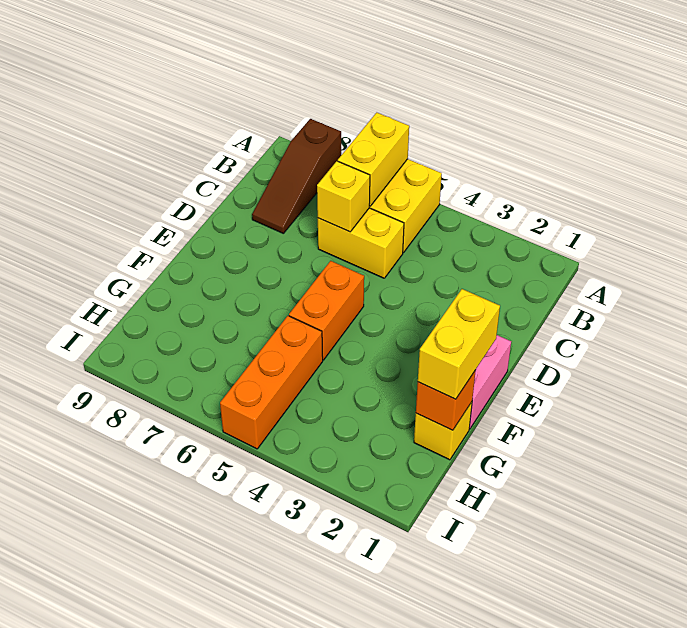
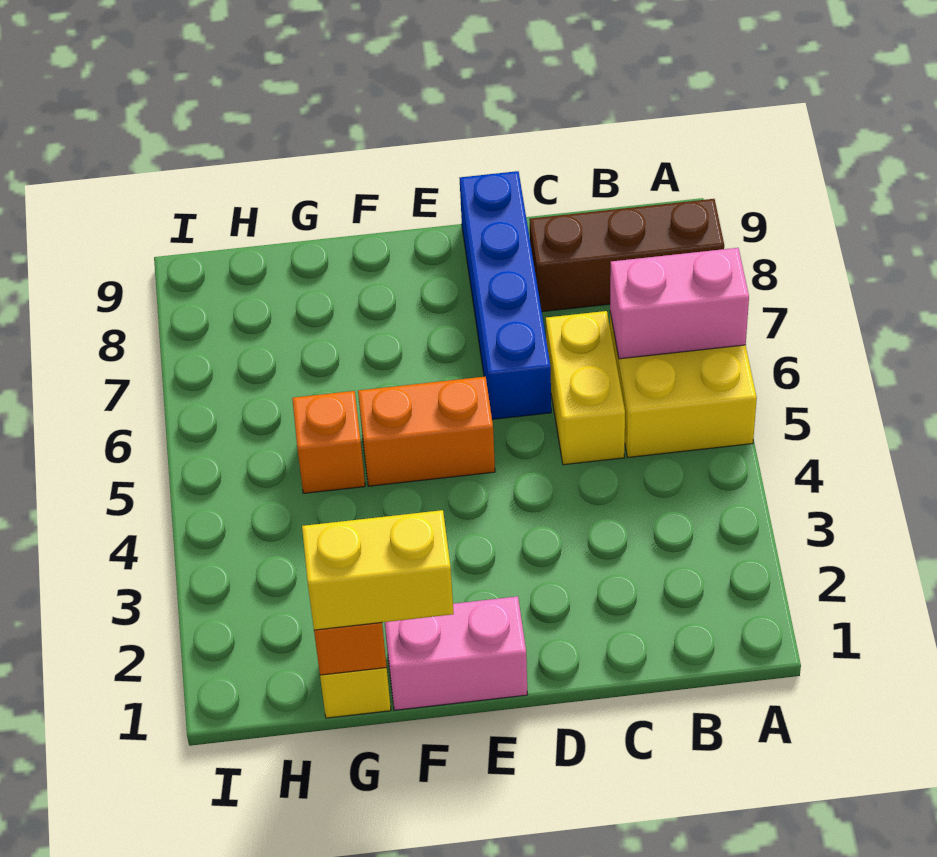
yellow brick A6:B6 level 2 -> pink brick A6:B6 level 2
brown slope A8:C8 level 1 top A -> brown brick A8:C8 level 1
yellow brick C6 level 2 -> none
none -> blue brick D6:D9 level 1
orange brick G5:I5 level 1 -> orange brick G5 level 1

